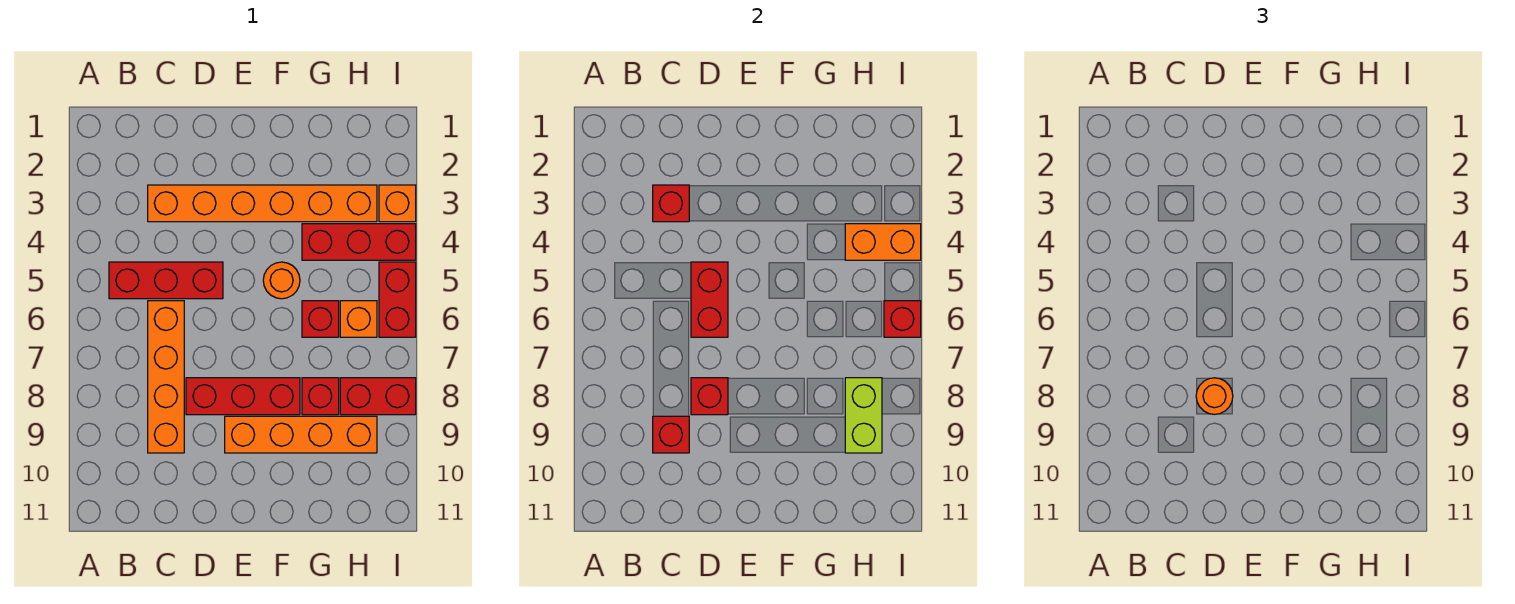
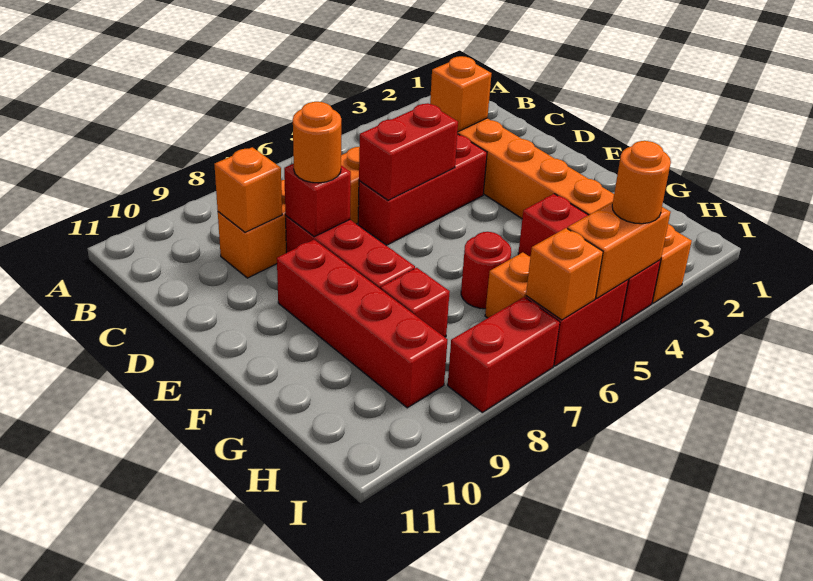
red brick B5:D5 level 1 -> red brick D4:D6 level 1
red brick C3 level 2 -> orange brick C3 level 2
red brick C9 level 2 -> orange brick C9 level 2
orange brick E9:H9 level 1 -> red brick E9:H9 level 1
orange round brick F5 level 1 -> orange round brick I4 level 3
red brick G6 level 1 -> red round brick G6 level 1
orange brick H4:I4 level 2 -> orange brick I4:I5 level 2
red brick H8:I8 level 1 -> red brick I7:I8 level 1
lime brick H8:H9 level 2 -> none
red brick I6 level 2 -> orange brick I6 level 2

